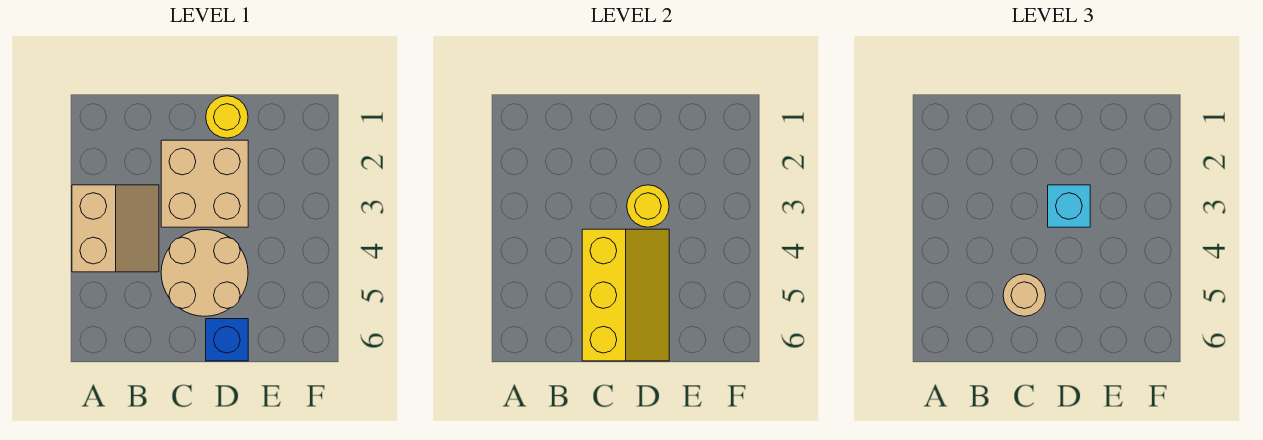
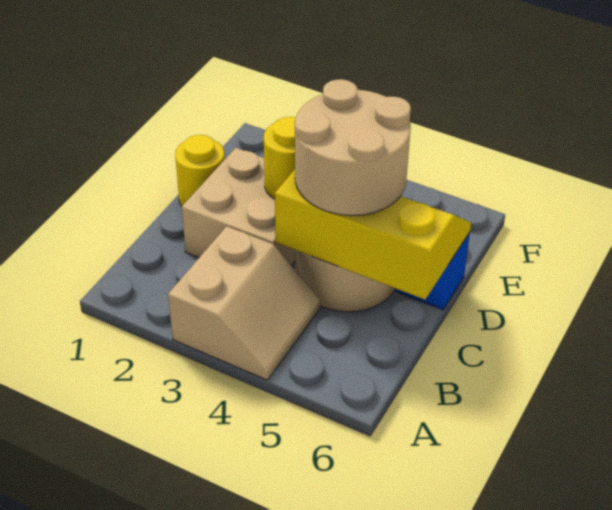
tan slope A3:B4 level 1 top A -> tan slope A3:B4 level 1 top 3
tan round brick C5 level 3 -> tan round brick C4:D5 level 3
cyan brick D3 level 3 -> none

